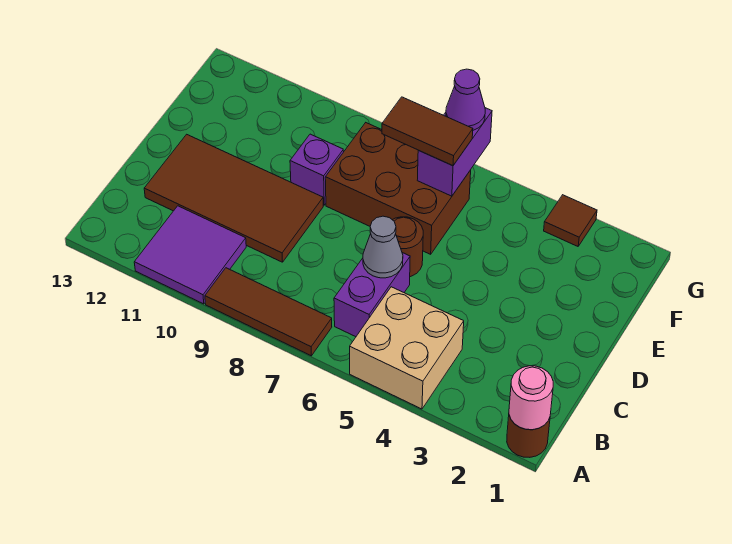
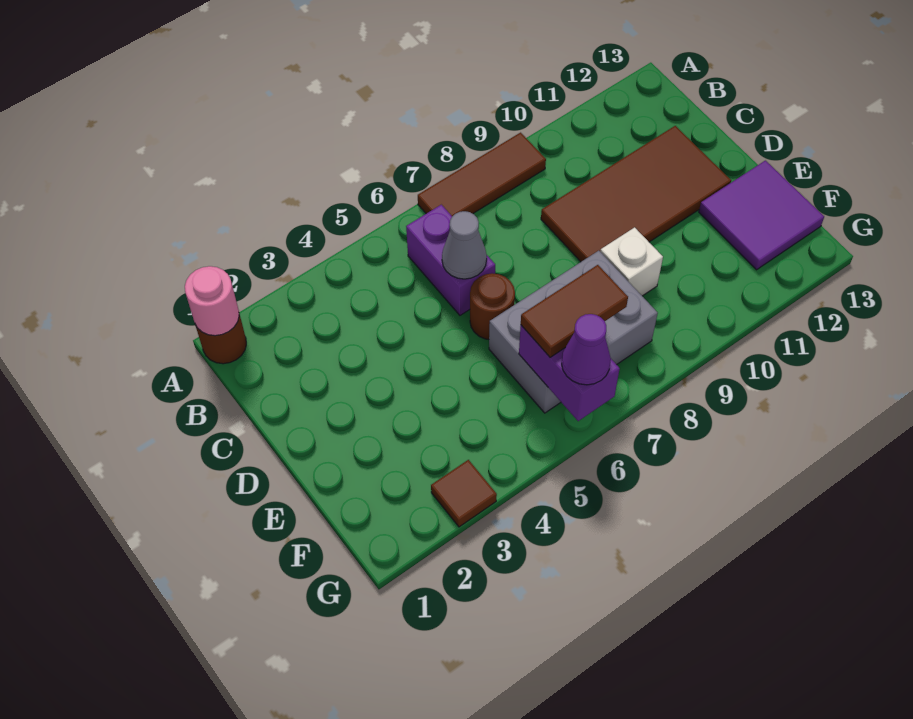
tan brick A4:B5 level 1 -> none
purple tile A10:B11 level 1 -> purple tile E12:F13 level 1
brown brick E6:F8 level 1 -> grey brick E6:F8 level 1
purple brick E9 level 1 -> white brick E9 level 1

